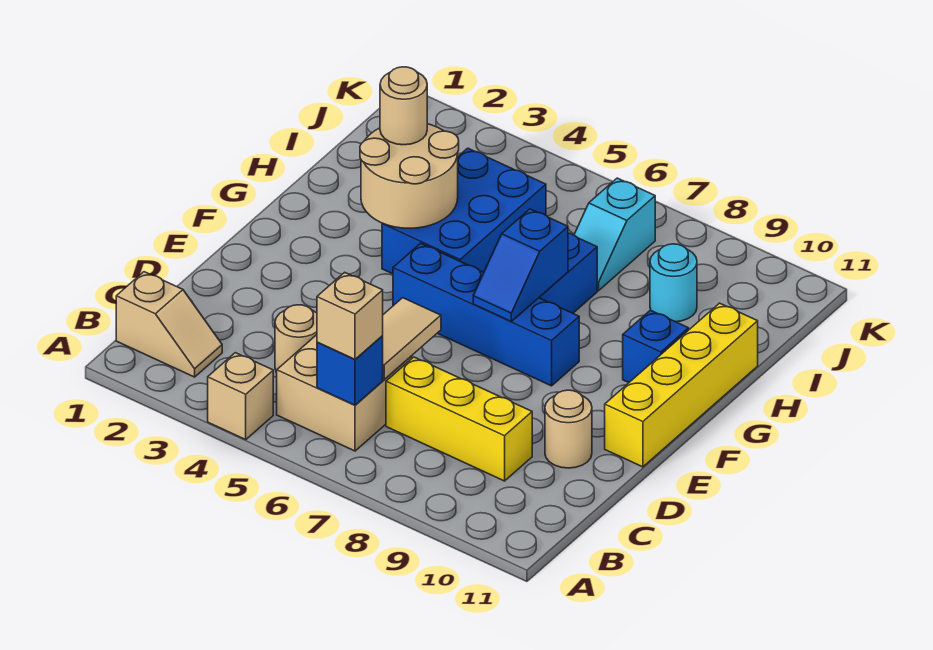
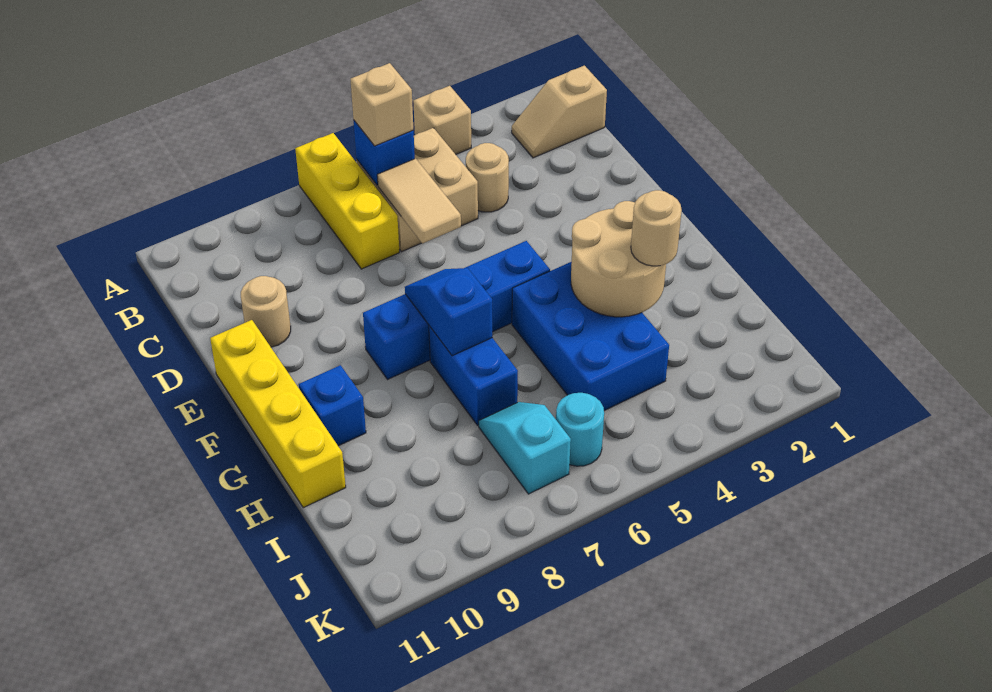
yellow brick C7:C9 level 1 -> yellow brick A7:C7 level 1
cyan round brick I9 level 1 -> cyan round brick J6 level 1

